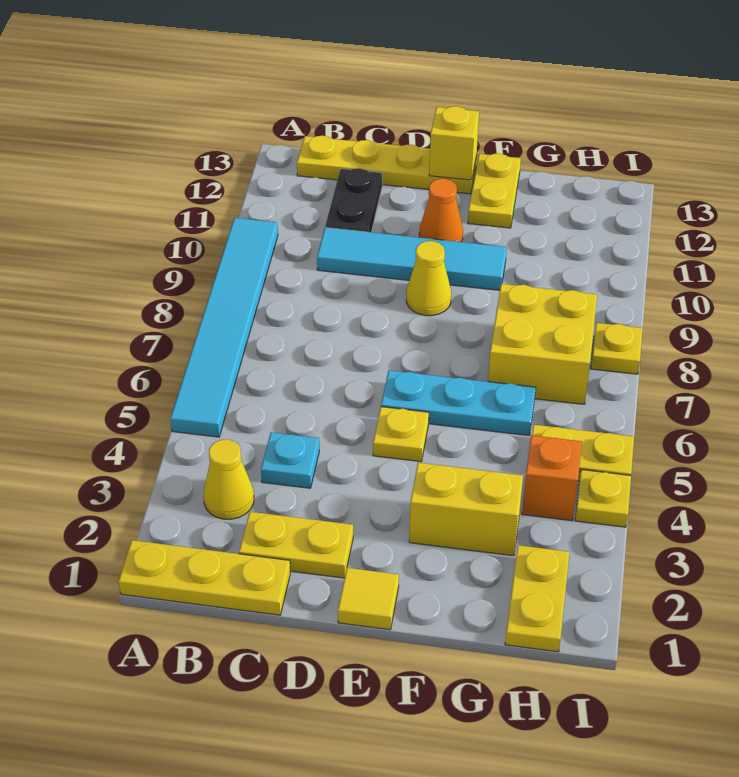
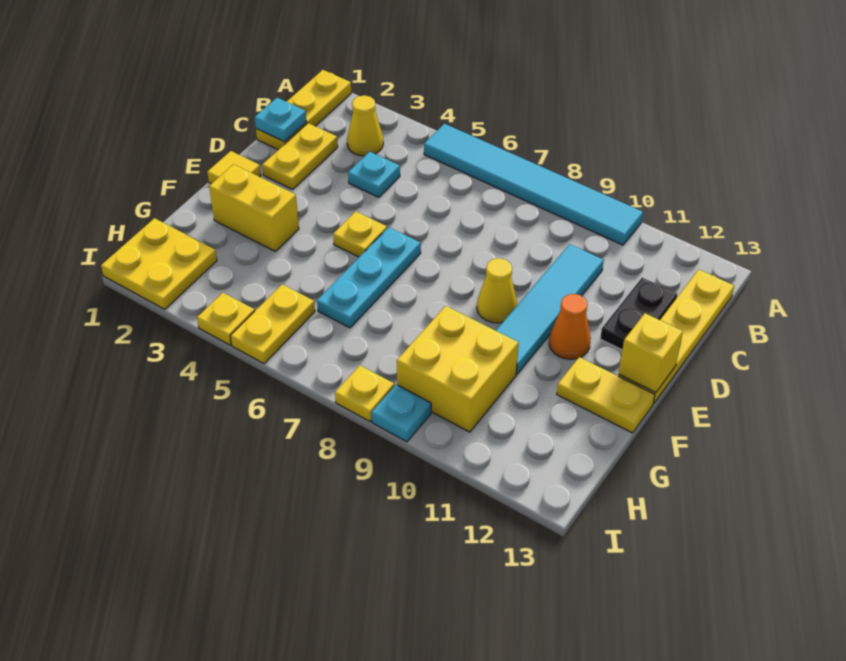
none -> cyan plate C1 level 2
black plate C11:C12 level 1 -> black plate C12:D12 level 1
yellow brick F3:G3 level 1 -> yellow brick F2:F3 level 1
yellow brick G7:H8 level 1 -> yellow brick G9:H10 level 1
yellow plate H1:H2 level 1 -> yellow plate H1:I2 level 1
orange brick H4 level 1 -> none
none -> cyan plate I9 level 1

